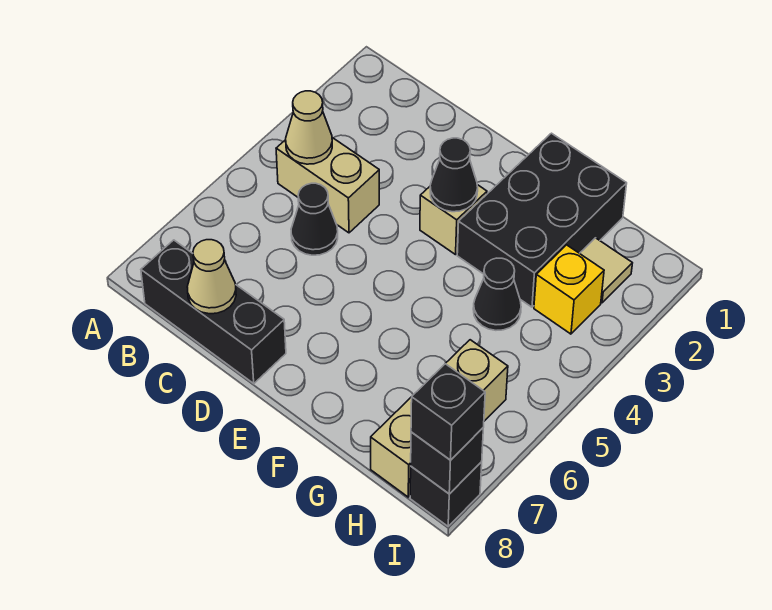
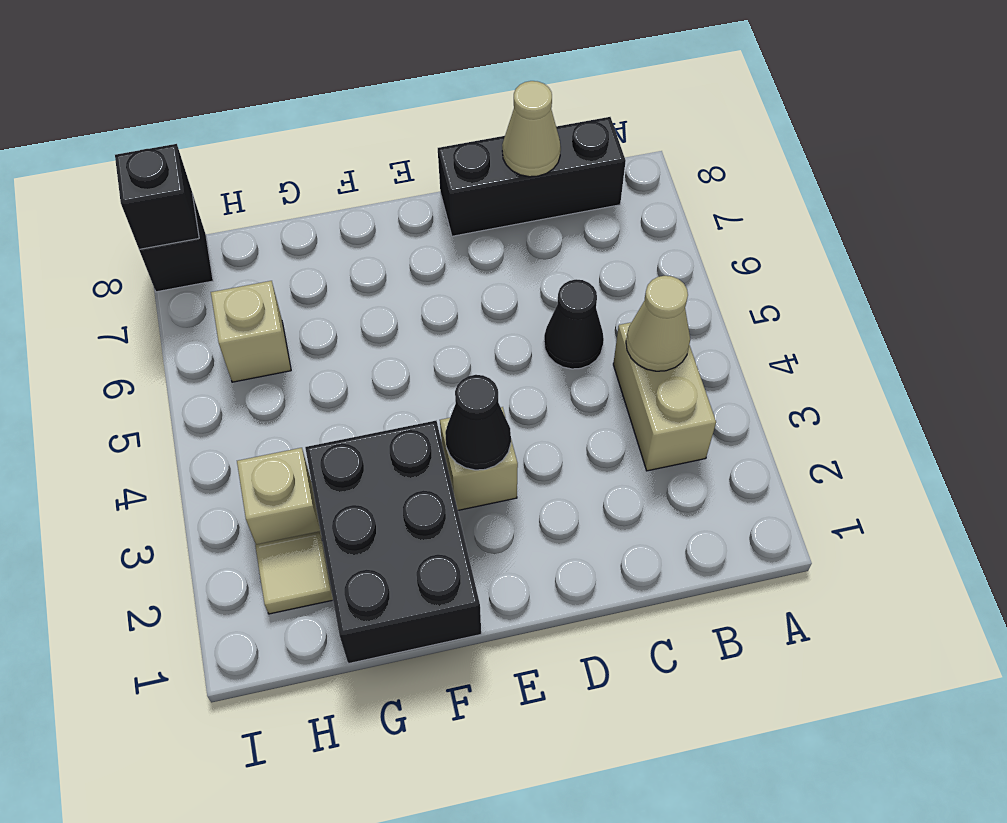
tan brick B4:C4 level 1 -> tan brick B3:B4 level 1
black cone G4 level 1 -> none
yellow brick H3 level 1 -> tan brick H3 level 1
tan brick H6:H8 level 1 -> tan brick H6 level 1
black brick I8 level 3 -> none

